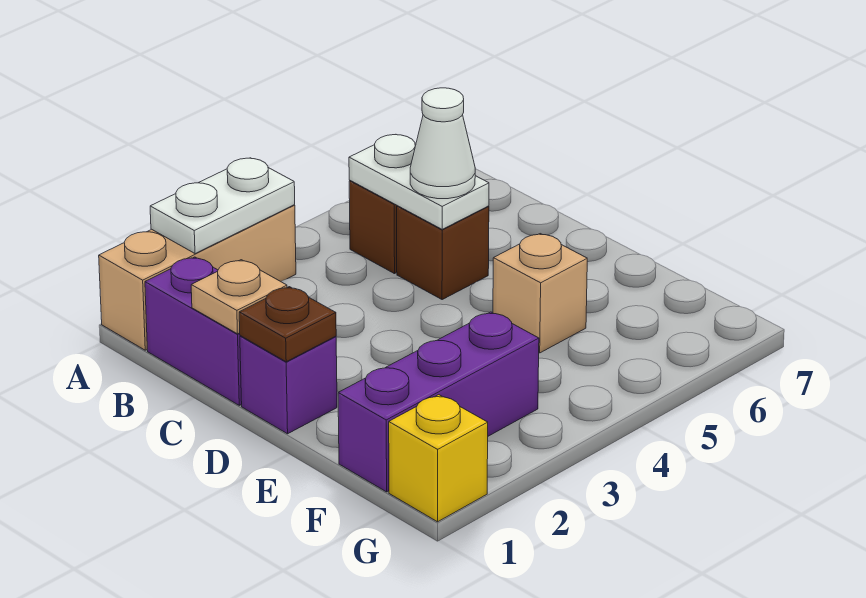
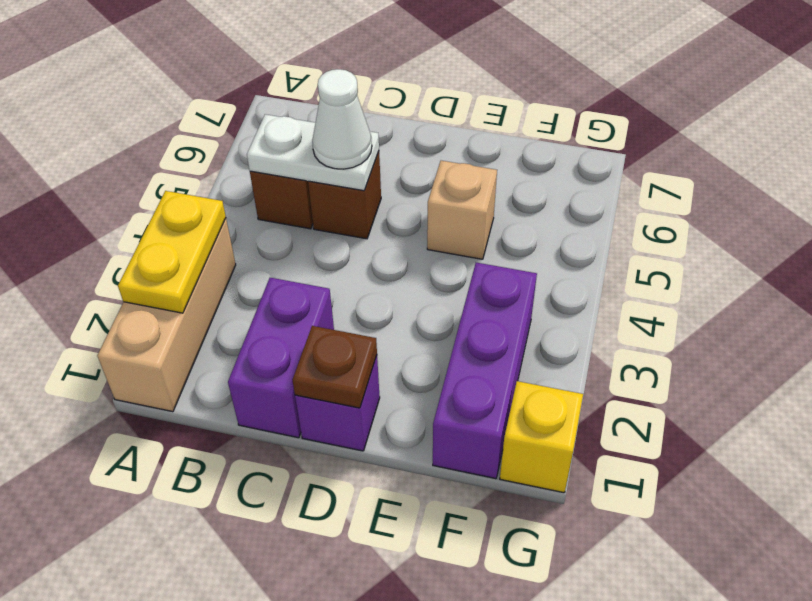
white plate A2:A3 level 2 -> yellow plate A2:A3 level 2
purple brick B1:C1 level 1 -> purple brick C1:C2 level 1
tan plate C1 level 2 -> none

